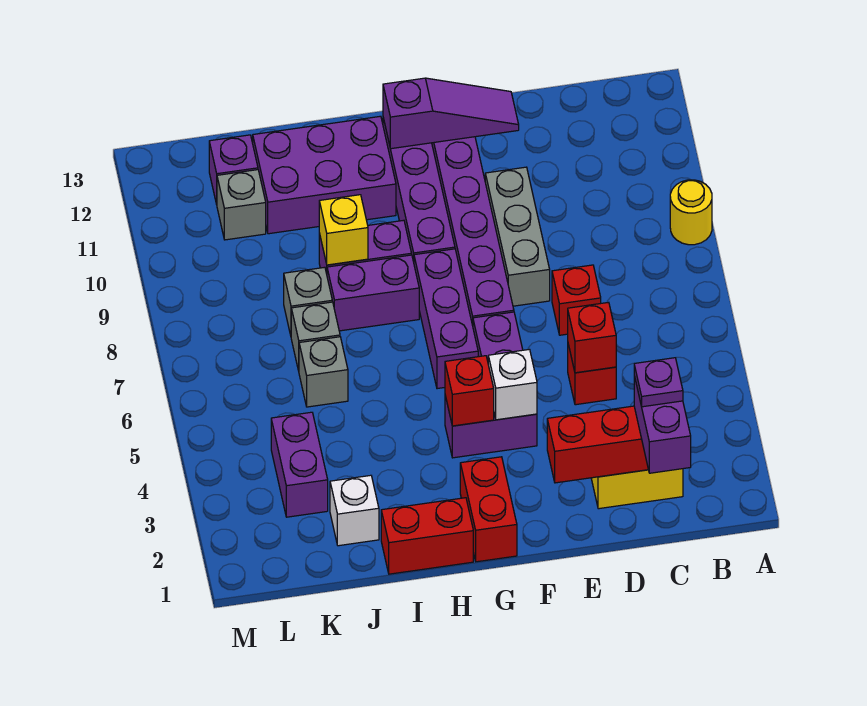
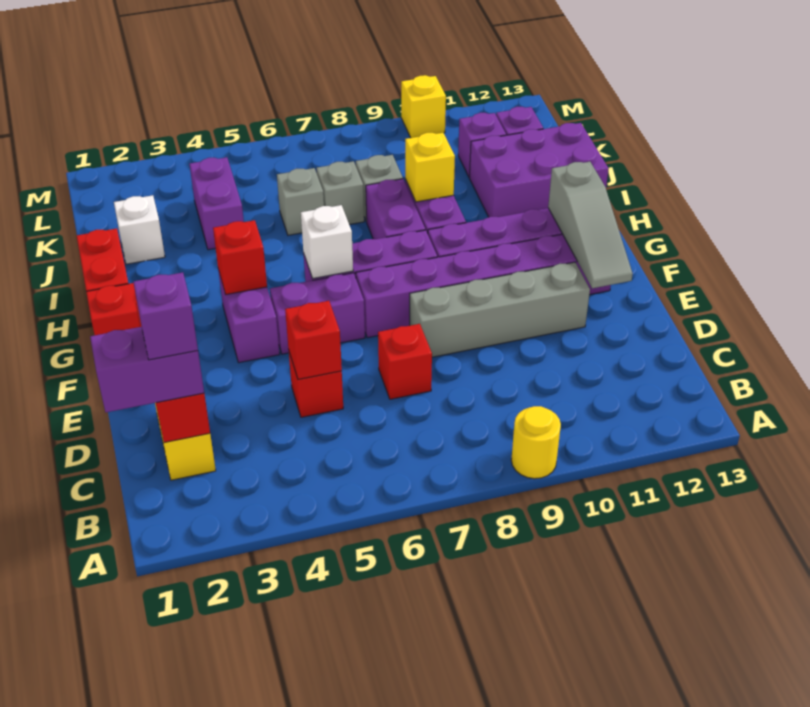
purple plate C2 level 4 -> purple brick C2 level 4
grey brick E8:E10 level 1 -> grey brick E8:E11 level 1
purple slope E12:G12 level 2 top G -> grey slope E12:G12 level 2 top G
white brick F4 level 2 -> white brick G6 level 2
purple brick H11:J12 level 1 -> purple brick I11:J13 level 1
purple brick K3:K4 level 1 -> purple brick J4:K4 level 1
grey brick K11 level 1 -> purple brick K11 level 1
none -> yellow brick M10 level 1

